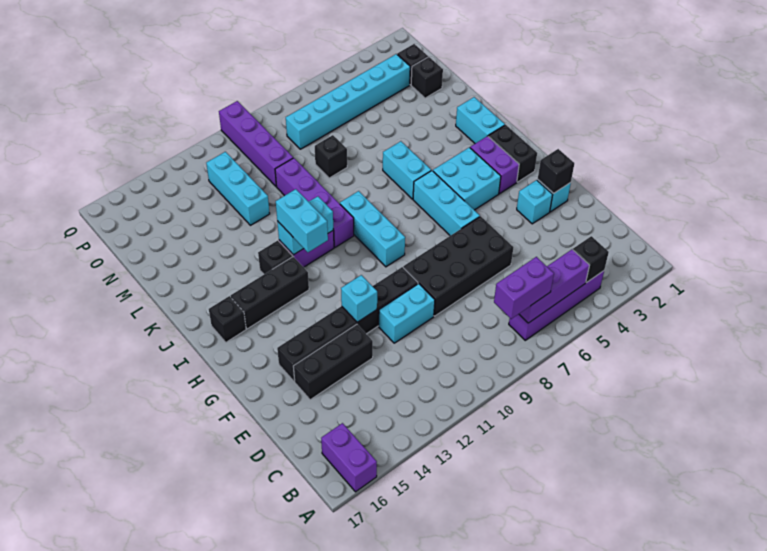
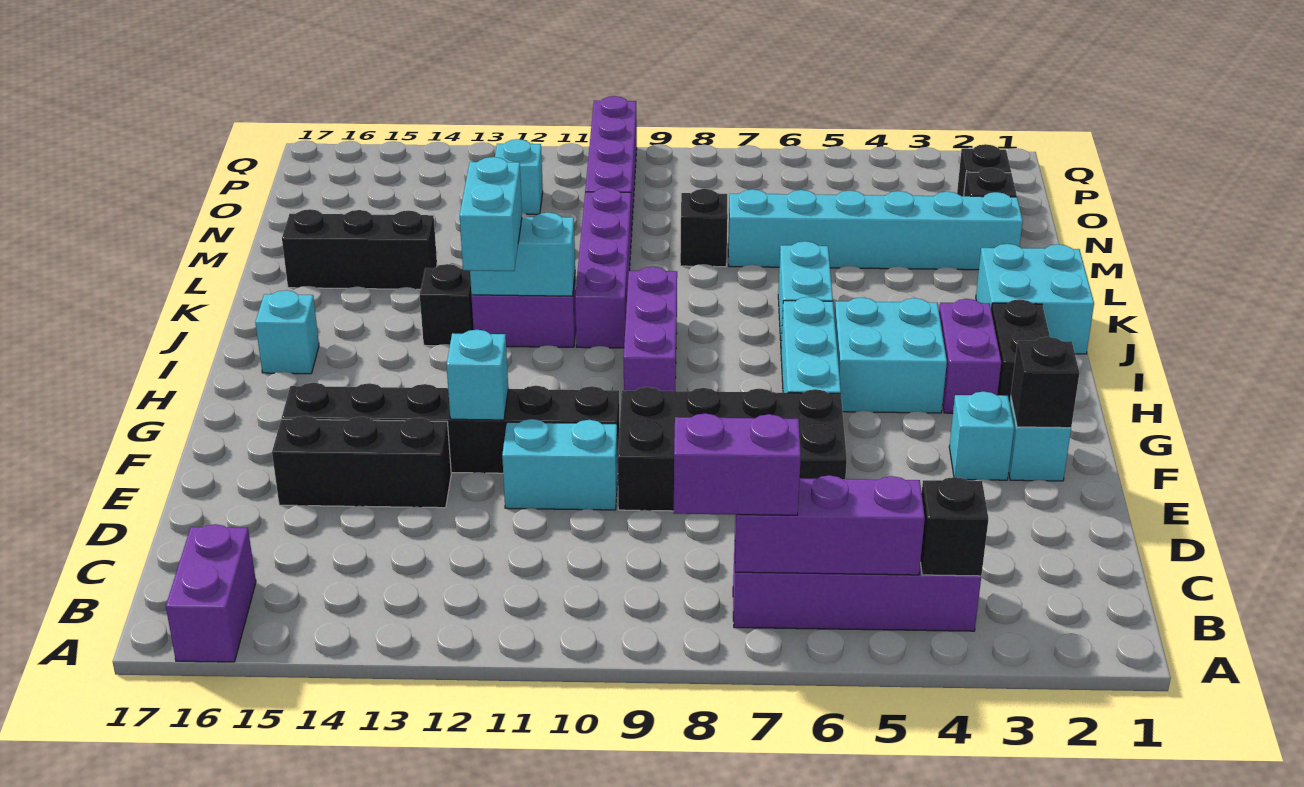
cyan brick H9:J9 level 1 -> purple brick H9:J9 level 1
black brick I13:I15 level 1 -> black brick L14:L16 level 1
black brick I16 level 1 -> cyan brick I16 level 1
cyan brick J2:K2 level 1 -> cyan brick J1:K2 level 1
cyan brick M12:O12 level 1 -> cyan brick O12 level 1
cyan brick O3:O8 level 1 -> cyan brick M2:M7 level 1

